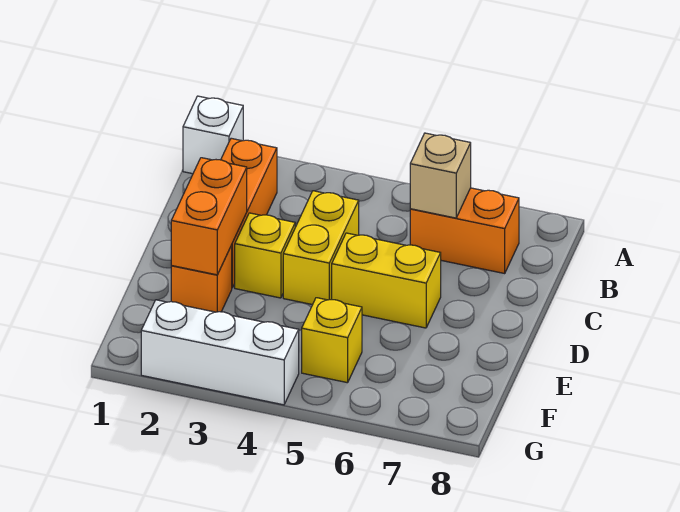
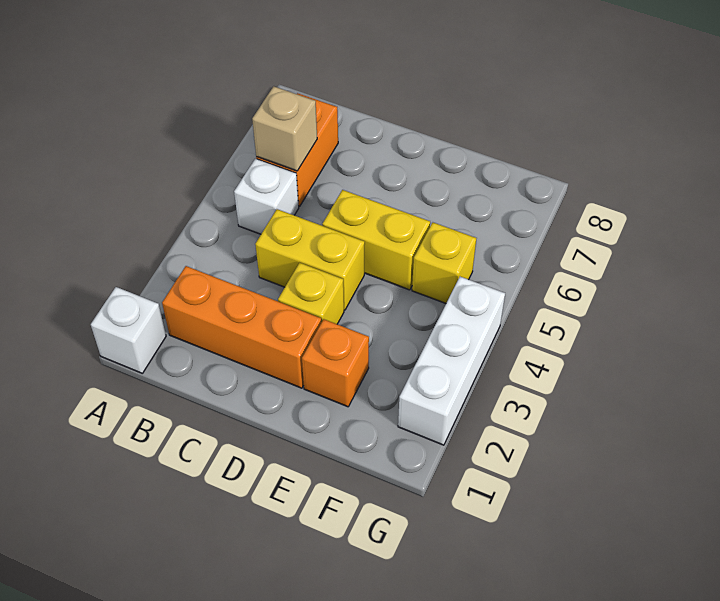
none -> white brick B5 level 1
orange brick D2:E2 level 2 -> none
yellow brick D5:D6 level 1 -> yellow brick D5:E5 level 1

